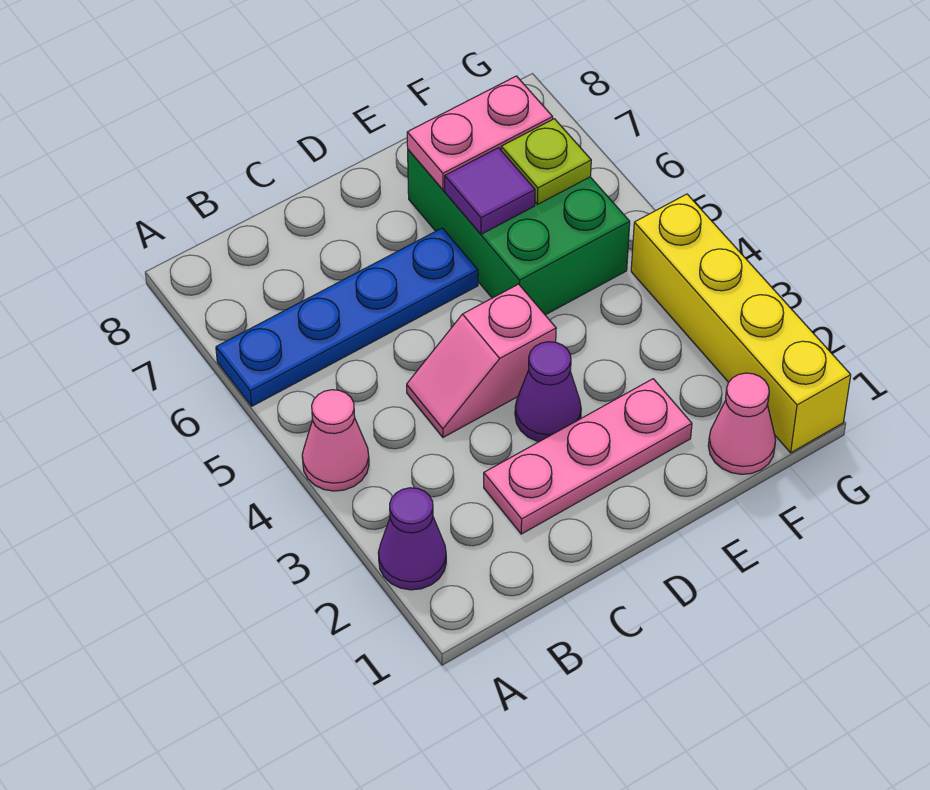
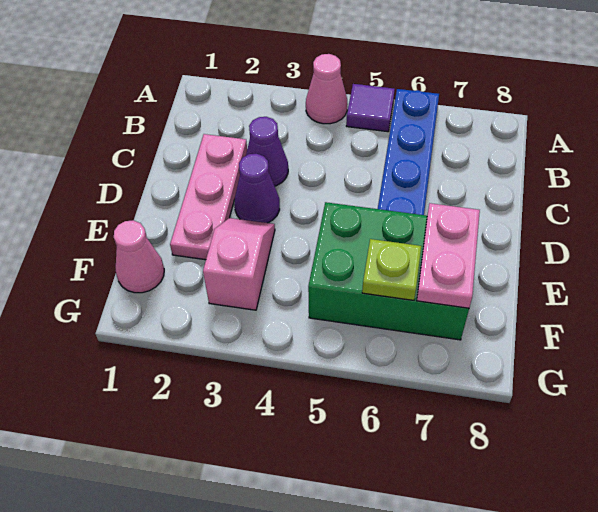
purple cone A2 level 1 -> purple cone C3 level 1
pink slope C4:D4 level 1 top D -> pink slope E3:F3 level 1 top F
purple tile E6 level 2 -> purple tile A5 level 1
yellow brick G1:G4 level 1 -> none

